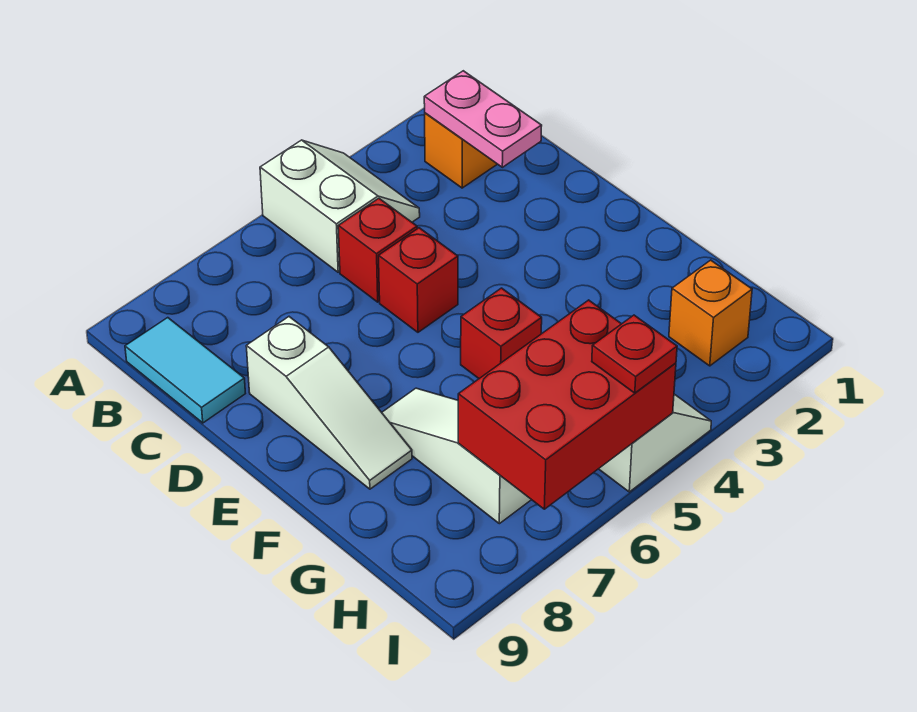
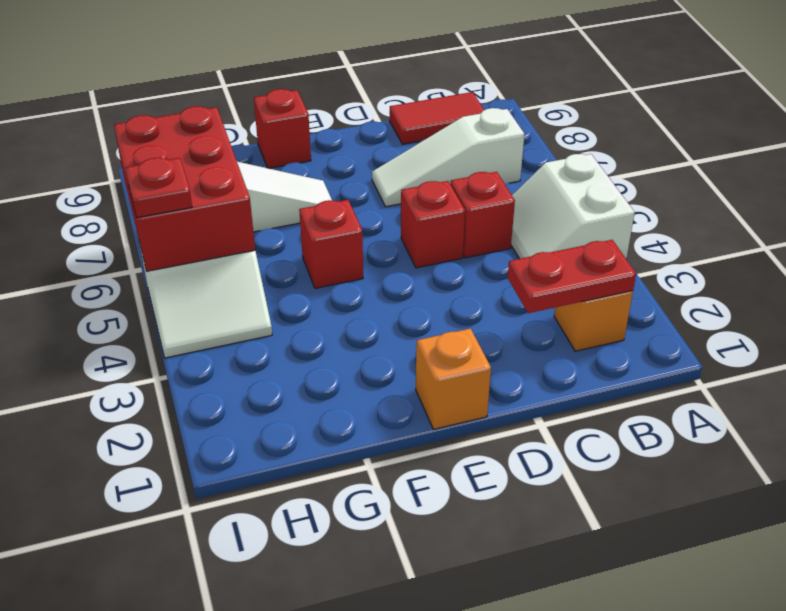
white slope A4:B5 level 1 top 5 -> white slope A4:B5 level 1 top A
pink plate B2:C2 level 2 -> red plate B2:C2 level 2
cyan tile B9:C9 level 1 -> red tile B9:C9 level 1
white slope D8:F8 level 1 top D -> white slope B7:D7 level 1 top B
none -> red brick F9 level 1
orange brick H2 level 1 -> orange brick E1 level 1

